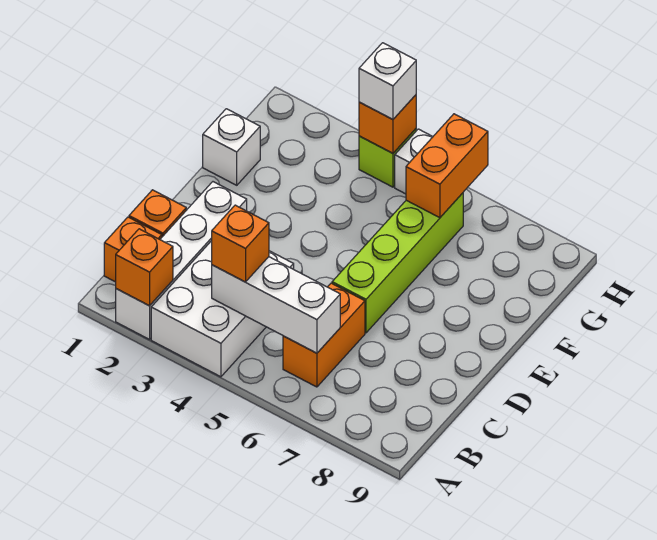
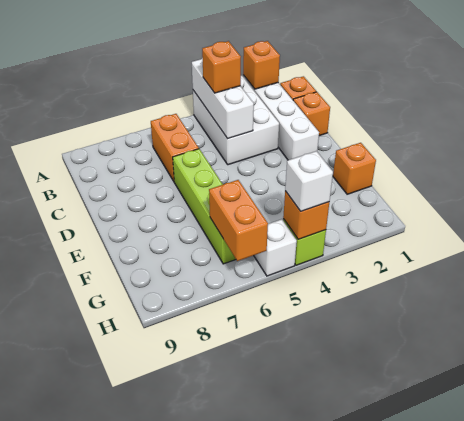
white brick B4:B6 level 2 -> white brick A4:C4 level 2
white brick F1 level 1 -> orange brick F1 level 1

